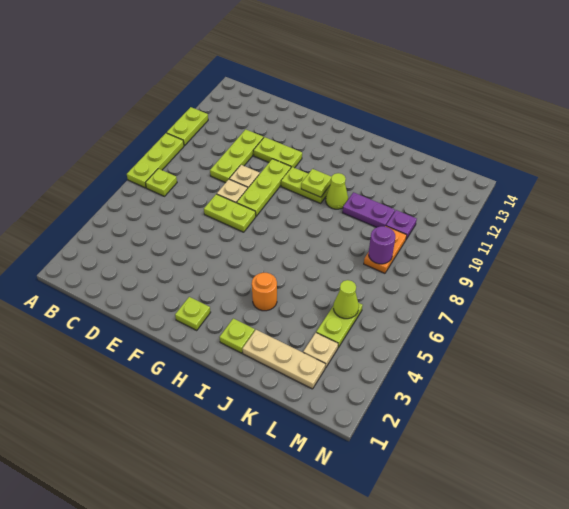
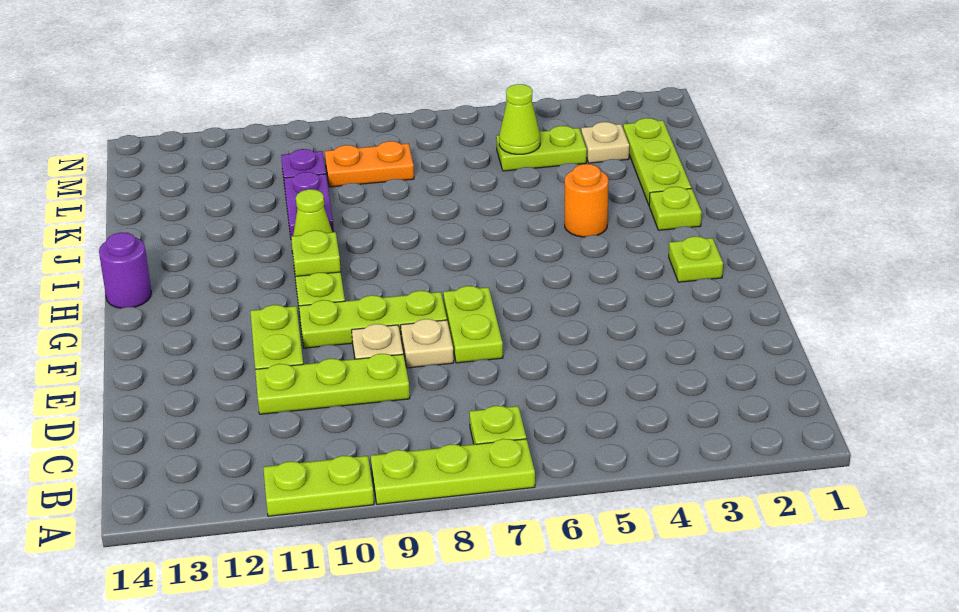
tan plate J2:L2 level 1 -> lime plate J2:L2 level 1
purple round brick L8 level 2 -> purple round brick H14 level 1

